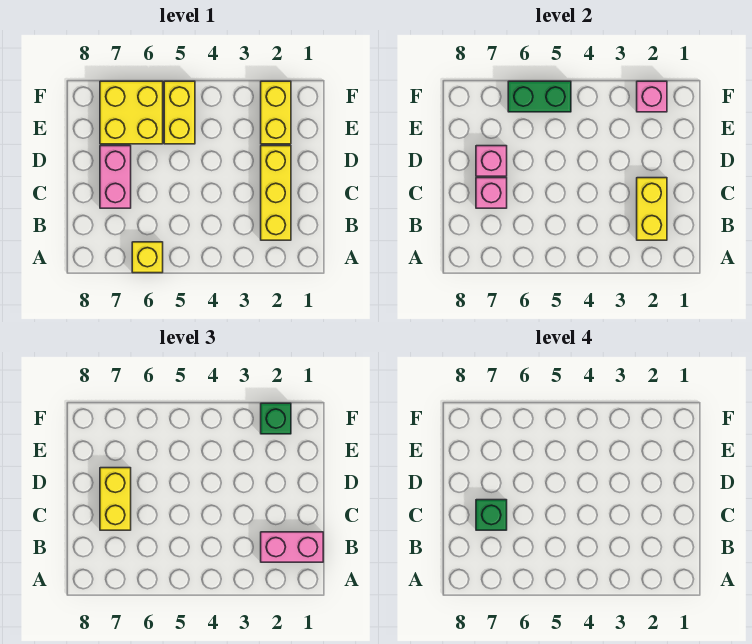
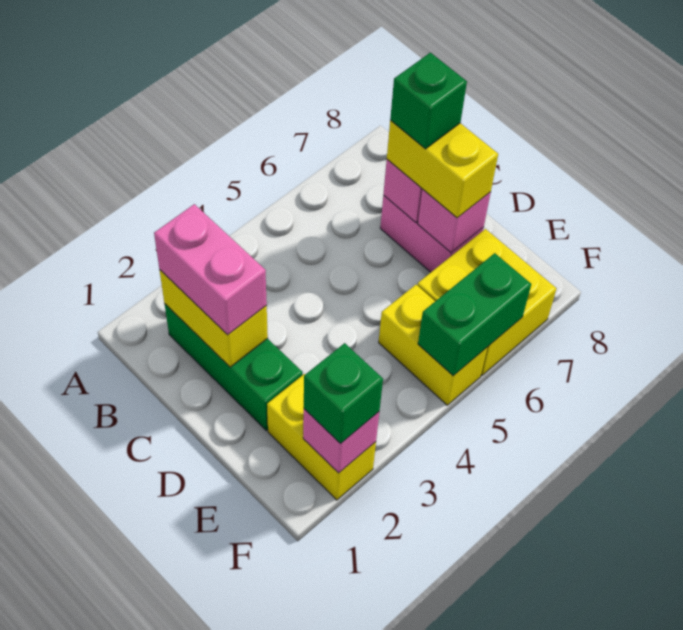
yellow brick A6 level 1 -> none
pink brick B1:B2 level 3 -> pink brick B2:C2 level 3
yellow brick B2:D2 level 1 -> green brick B2:D2 level 1

